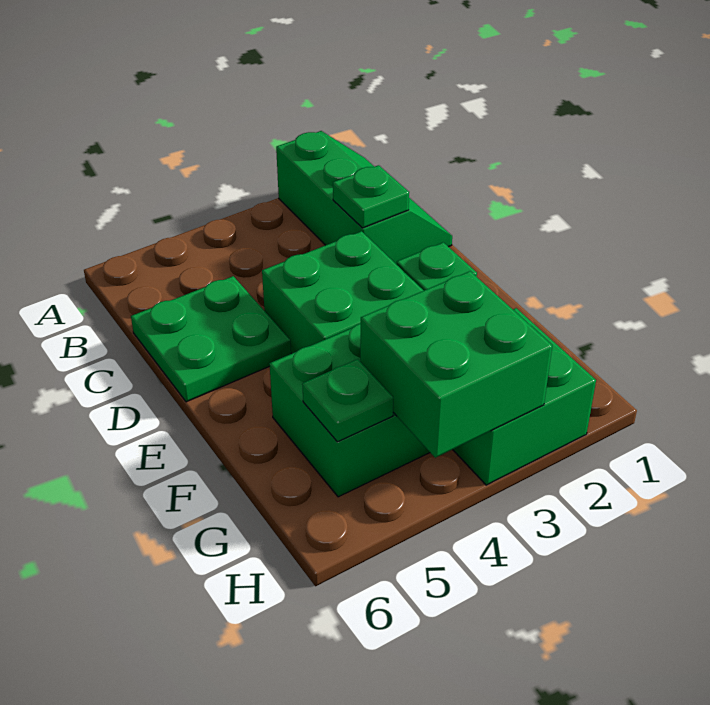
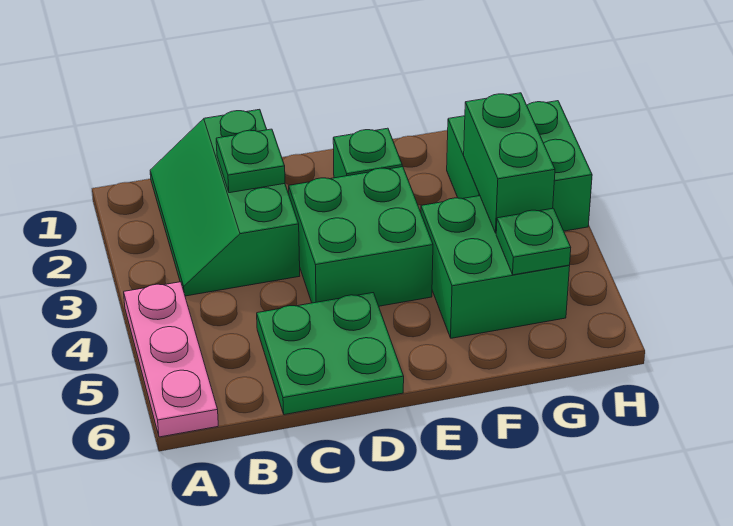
green slope A1:C2 level 1 top 2 -> green slope B1:C3 level 1 top C
none -> pink plate A4:A6 level 1
green brick G3:H4 level 2 -> green brick G3:G4 level 2

